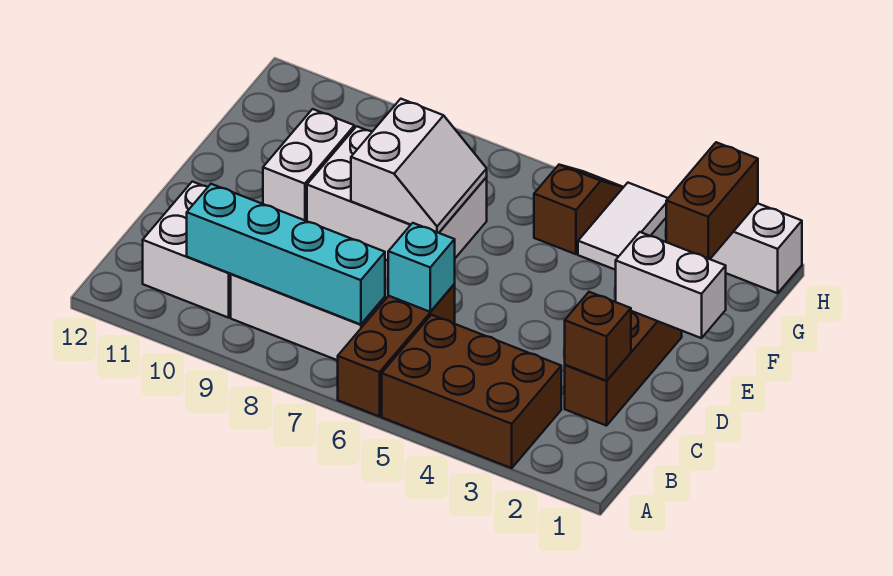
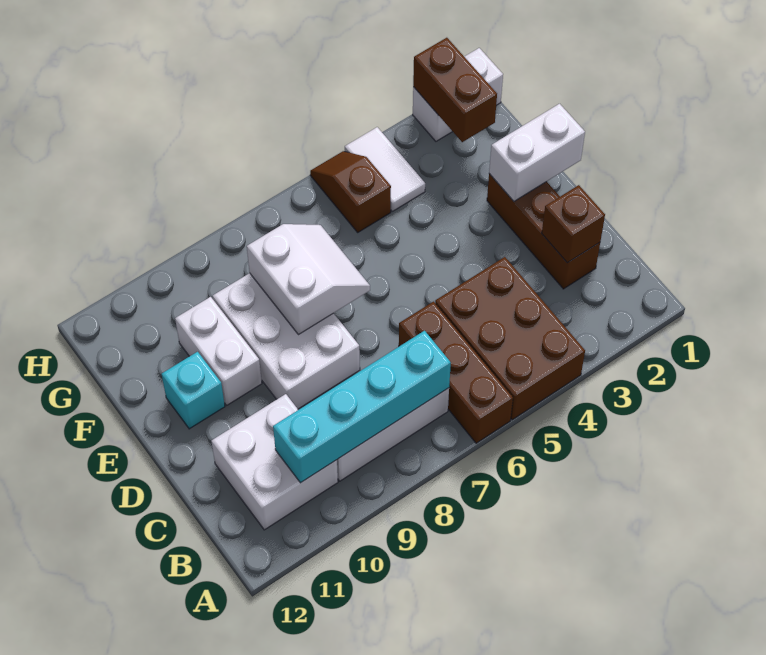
brown brick A3:B5 level 1 -> brown brick A4:C5 level 1
cyan brick C6 level 2 -> cyan brick E11 level 1
white brick E7:F9 level 1 -> white brick D8:F9 level 1

